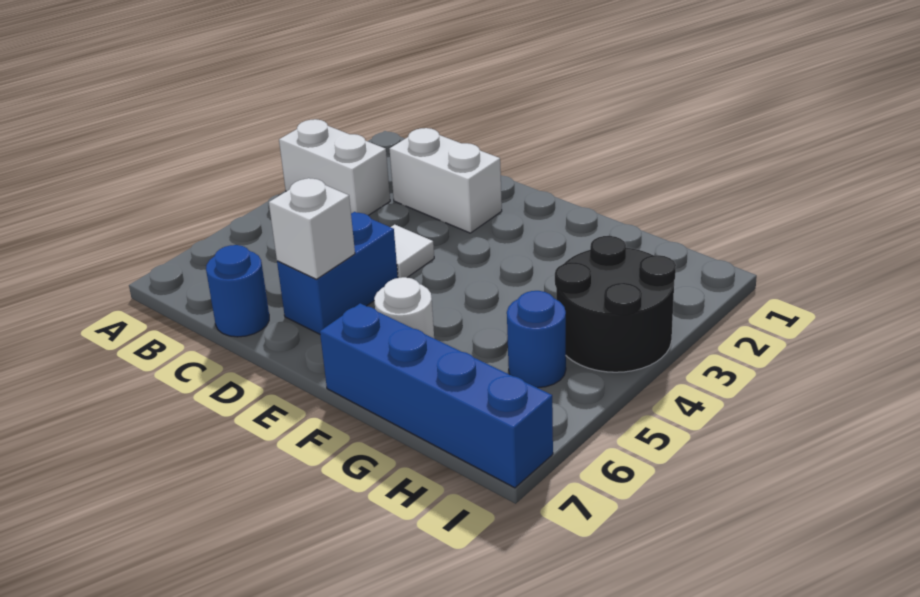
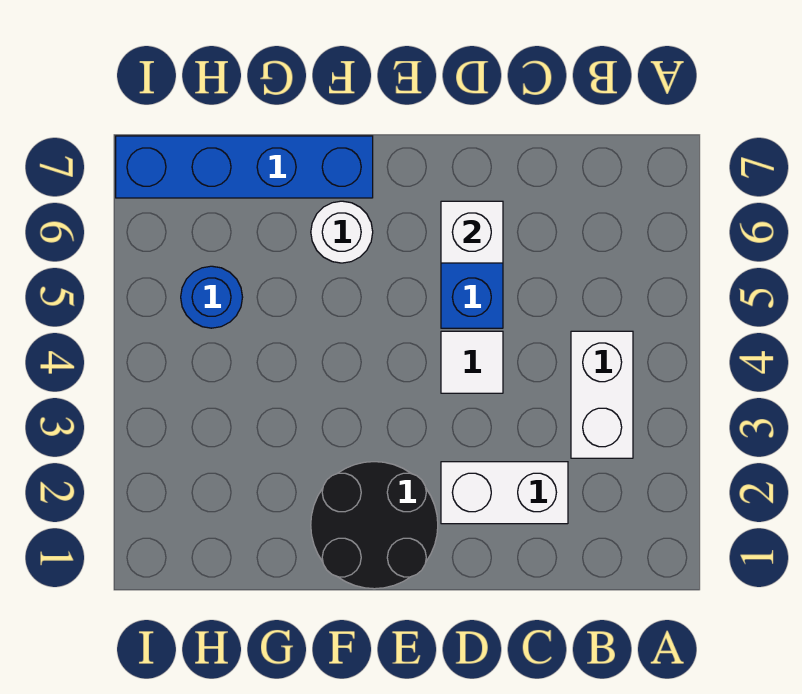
white brick A3:B3 level 1 -> white brick B3:B4 level 1
blue round brick C7 level 1 -> none
black round brick H3:I4 level 1 -> black round brick E1:F2 level 1

